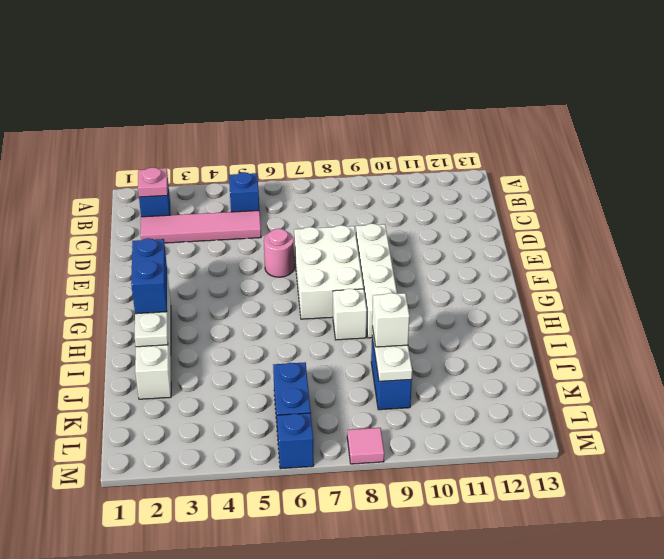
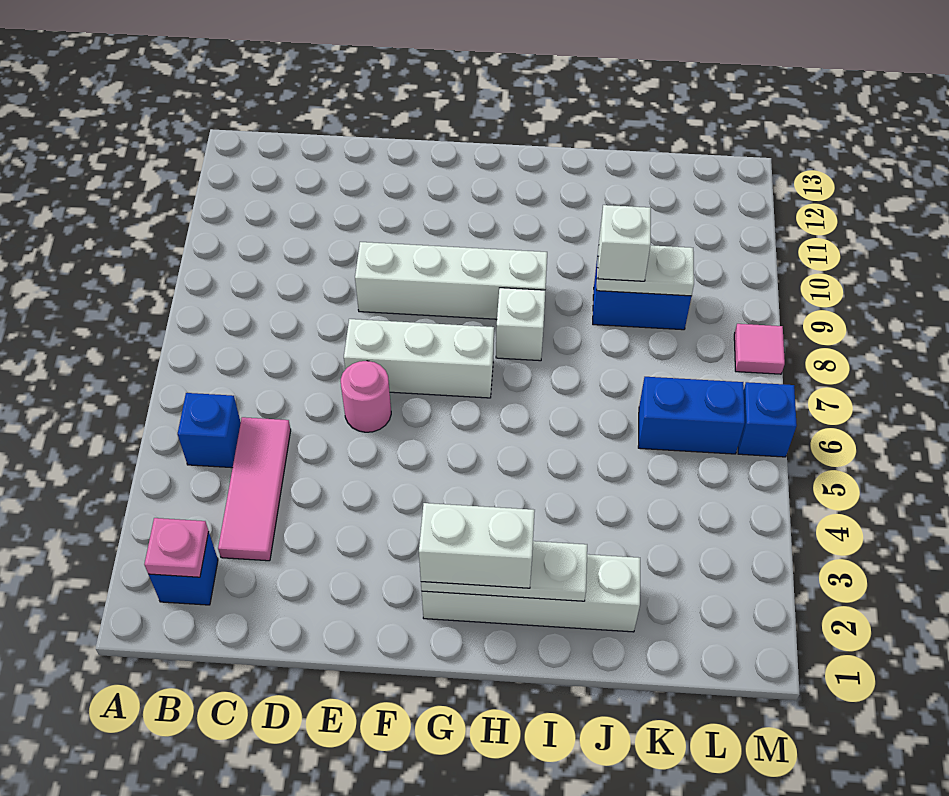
pink tile C2:C5 level 1 -> pink tile C3:C5 level 1
white brick E7:G8 level 1 -> white brick E7:G7 level 1
blue brick G2:H2 level 3 -> white brick G2:H2 level 3

